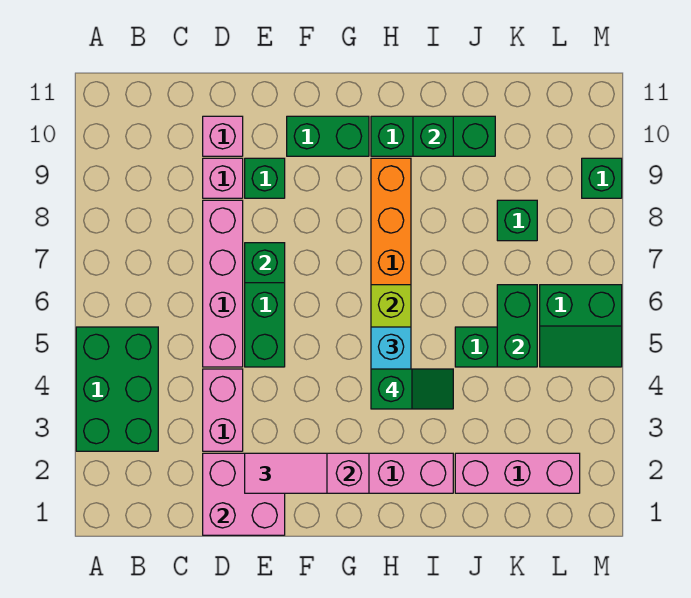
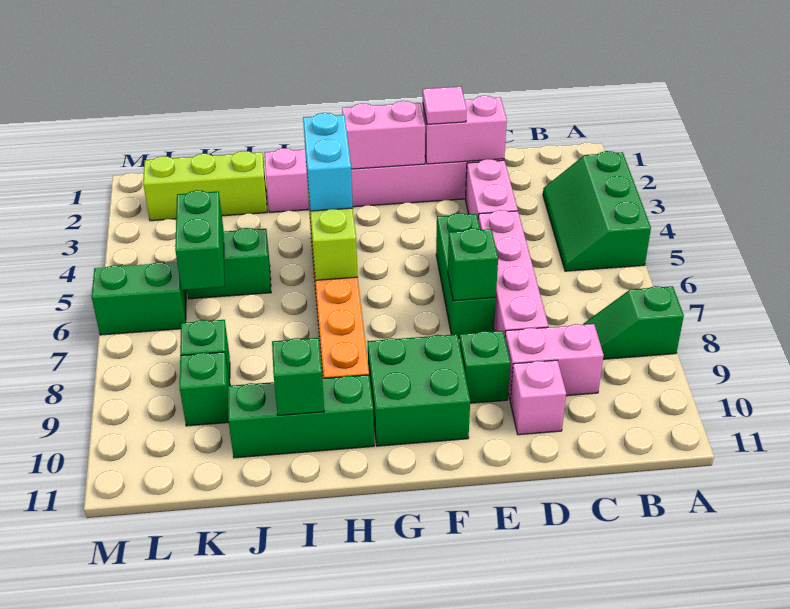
green brick A3:B5 level 1 -> green slope A3:B5 level 1 top A
pink brick D1:E2 level 2 -> pink brick D2:E2 level 2
pink brick D9 level 1 -> pink brick C9:D9 level 1
pink tile E2:F2 level 3 -> pink tile E2 level 3
green brick F10:G10 level 1 -> green brick F9:G10 level 1
green slope H4:I4 level 4 top H -> green slope A8:B8 level 1 top A
pink brick J2:L2 level 1 -> lime brick J2:L2 level 1
green brick M9 level 1 -> green brick K9 level 1

